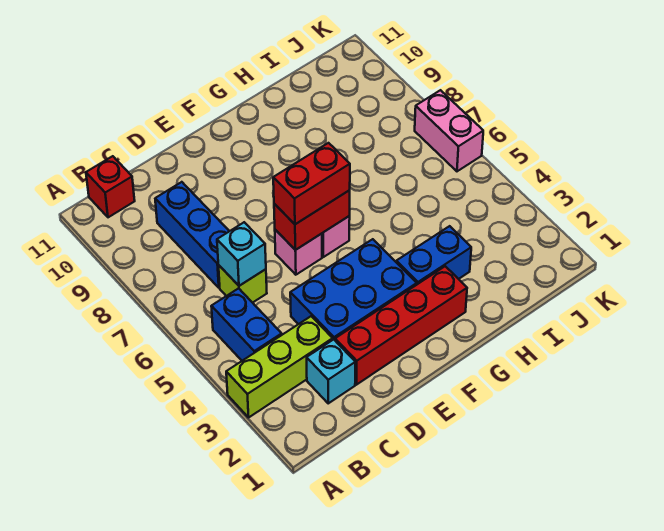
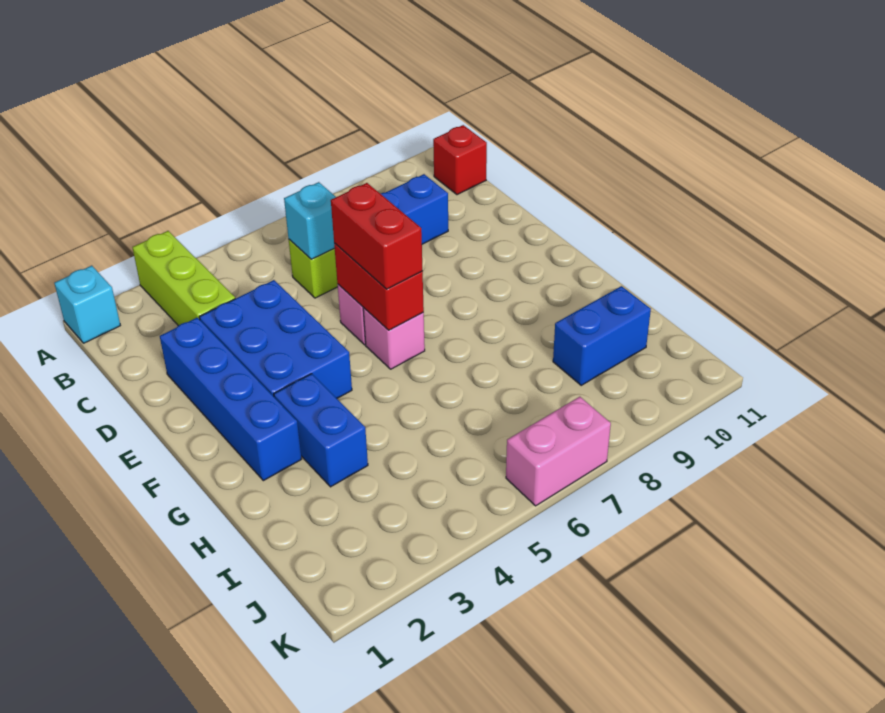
blue brick B4:B5 level 1 -> blue brick I9:I10 level 1
cyan brick C2 level 1 -> cyan brick A1 level 1
red brick D2:G2 level 1 -> blue brick D2:G2 level 1

